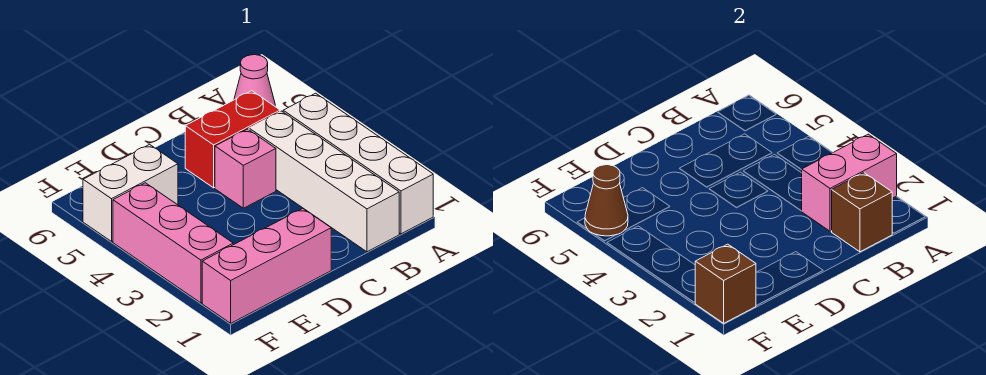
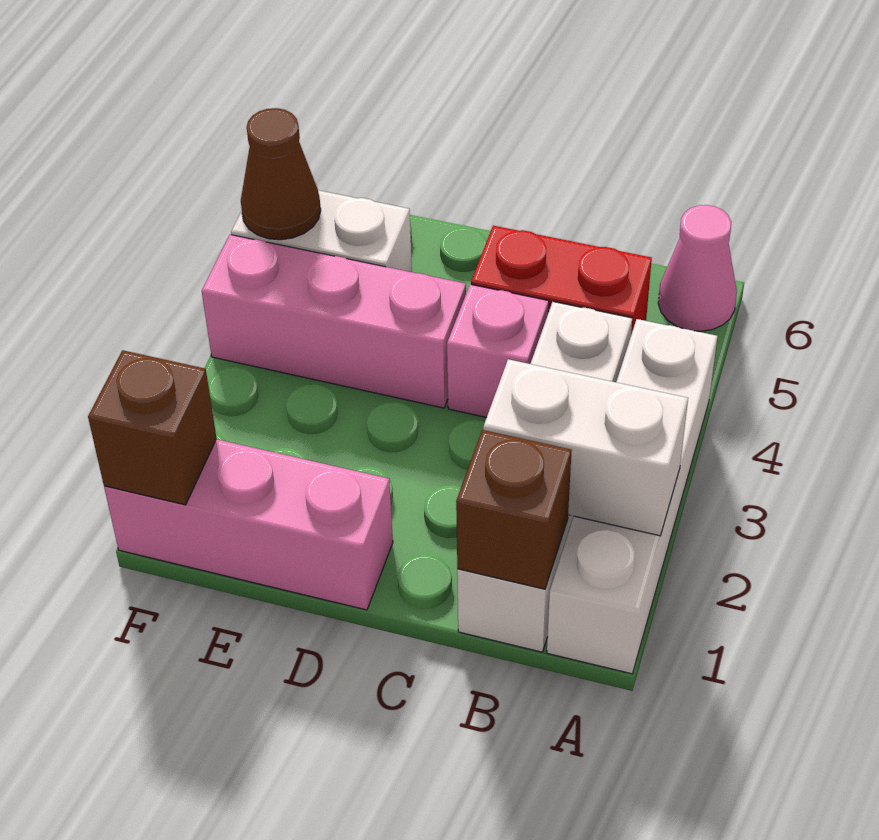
pink brick A2:B2 level 2 -> white brick A2:B2 level 2
pink brick F2:F4 level 1 -> pink brick D4:F4 level 1

